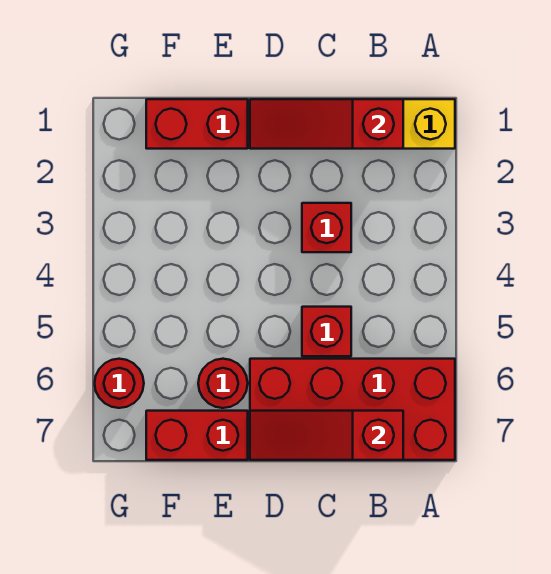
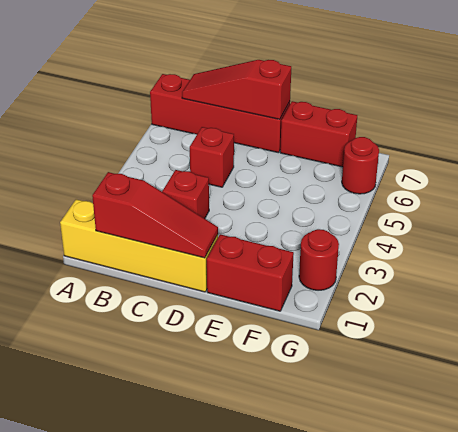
red brick A6:D7 level 1 -> red brick A7:D7 level 1
red slope B7:D7 level 2 top B -> red slope B7:D7 level 2 top D
red round brick E6 level 1 -> red round brick G2 level 1

